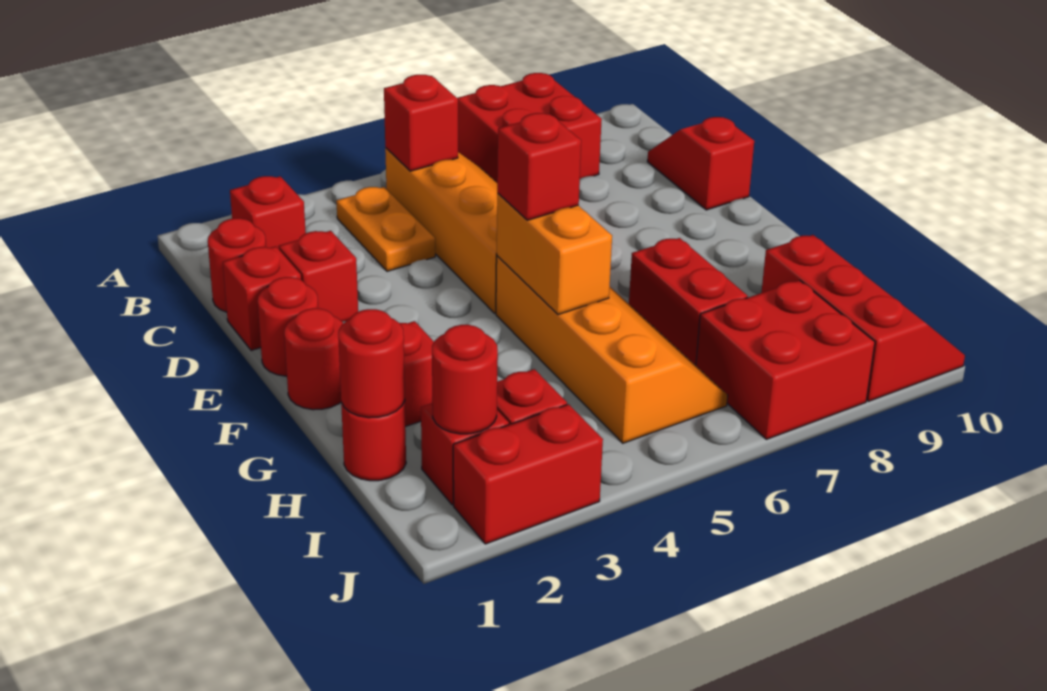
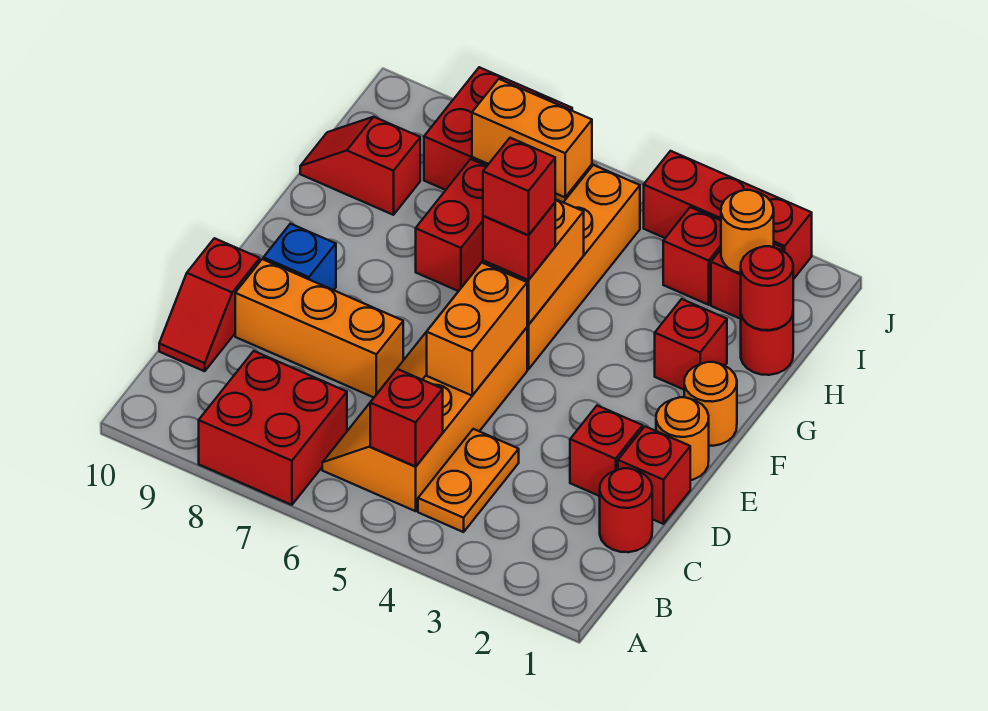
red brick B2 level 1 -> red brick F5 level 4
none -> orange brick D5:E5 level 2
none -> orange brick D7:D9 level 1
red round brick E1 level 1 -> orange round brick E1 level 1
none -> blue brick E9 level 1
red round brick F1 level 1 -> orange round brick F1 level 1
red slope H9:J10 level 1 top 9 -> red slope H9:H10 level 1 top 9
red round brick I2 level 2 -> orange round brick I2 level 2
none -> orange brick I6:I7 level 2
red brick J2:J3 level 1 -> red brick J2:J4 level 1

